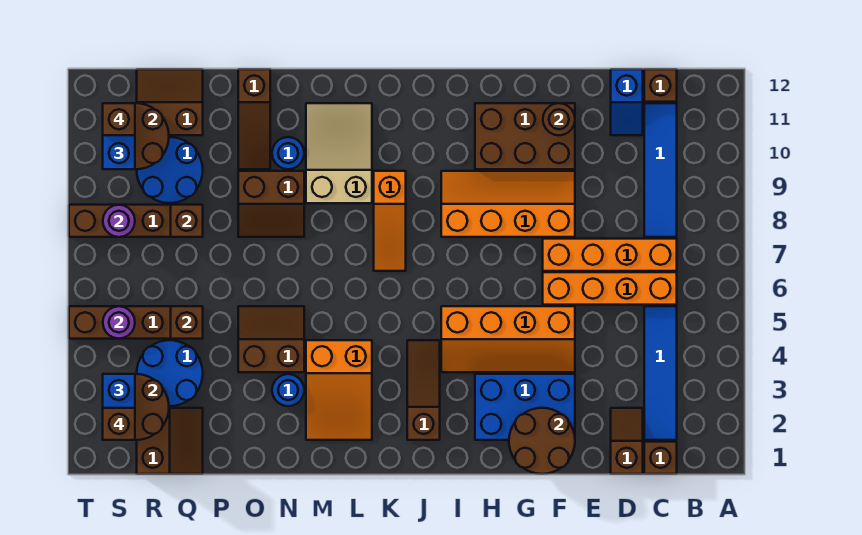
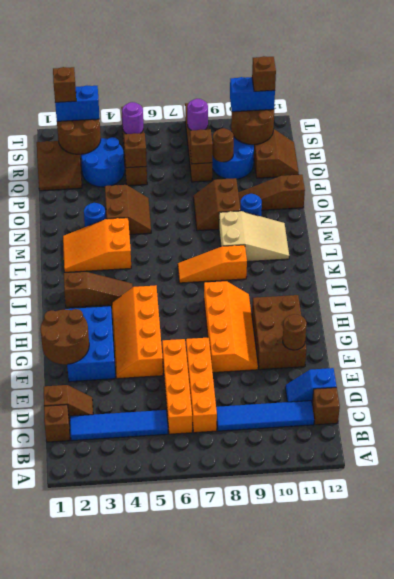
none -> brown round brick Q9 level 2

